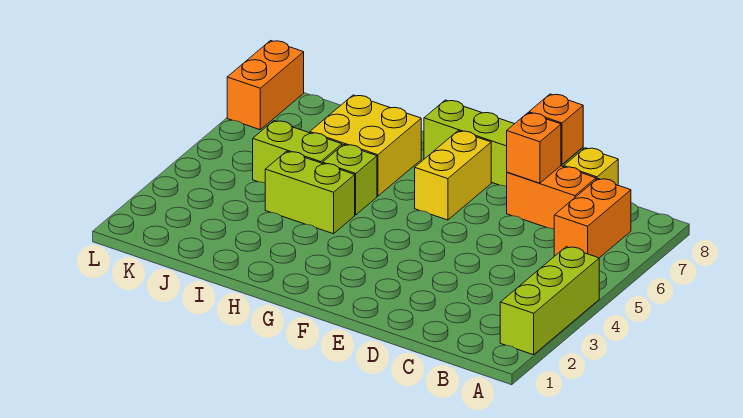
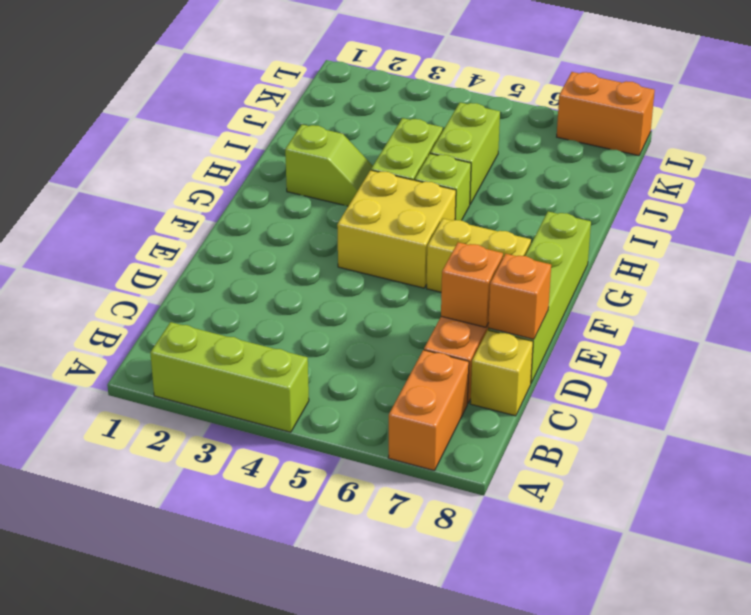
orange brick B6:B7 level 1 -> orange brick A7:B7 level 1
none -> lime slope H2:H3 level 1 top 2
yellow brick H6:I7 level 1 -> yellow brick F4:G5 level 1

